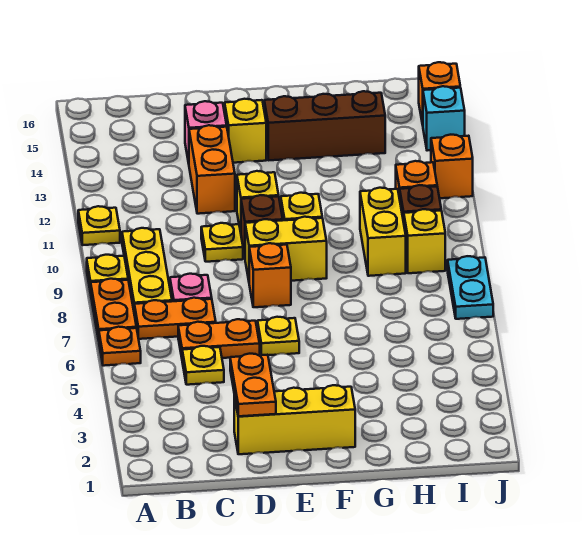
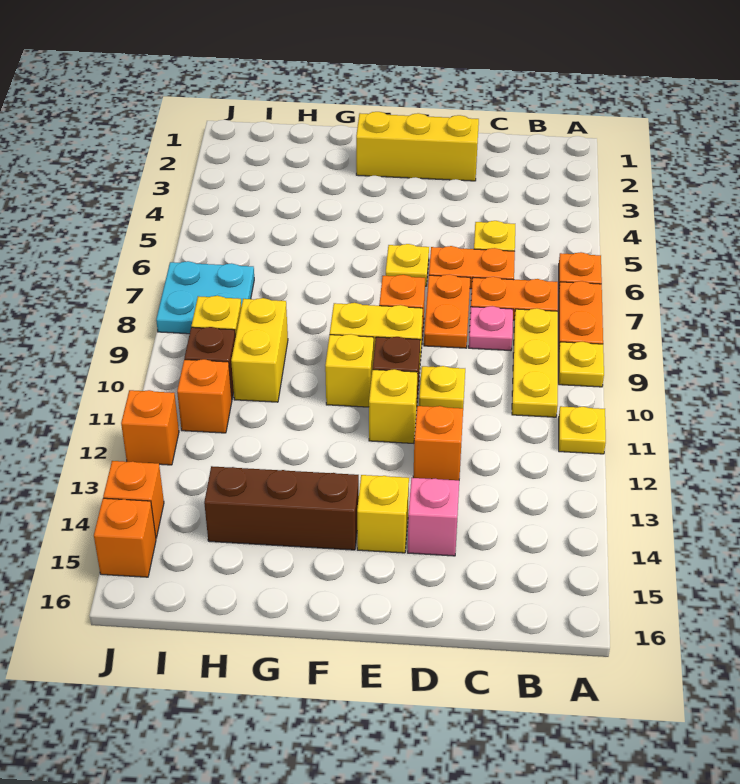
orange plate D2:D3 level 2 -> orange plate D7:D8 level 1
orange brick D12:D13 level 1 -> orange brick D12 level 1
cyan plate J7:J8 level 1 -> cyan plate I7:J8 level 1
cyan brick J14 level 1 -> orange brick J14 level 1

